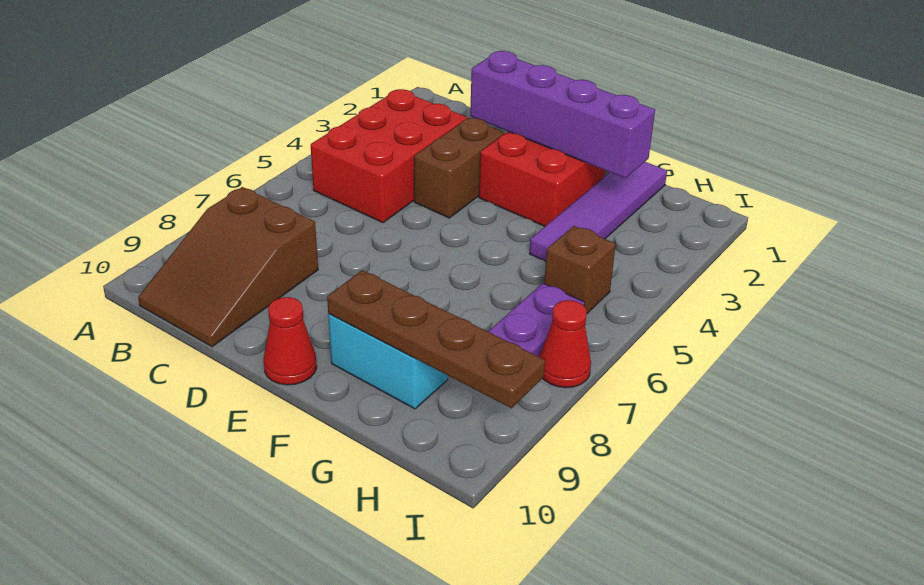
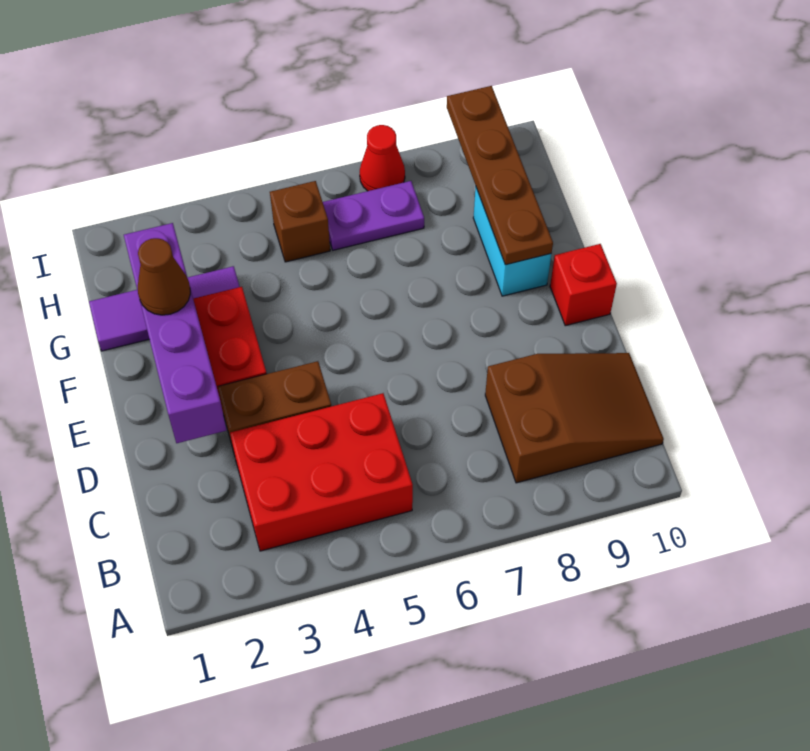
red cone E10 level 1 -> red brick E10 level 1
none -> brown cone F2 level 3
purple tile G1:G4 level 1 -> purple tile G1:G3 level 1

